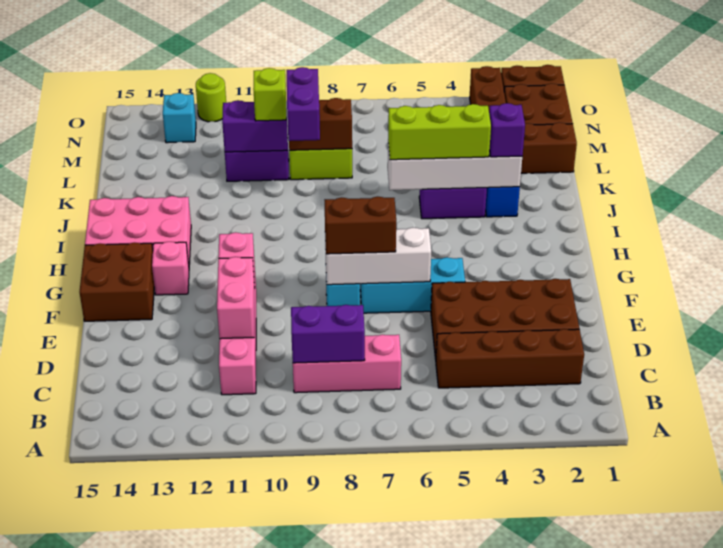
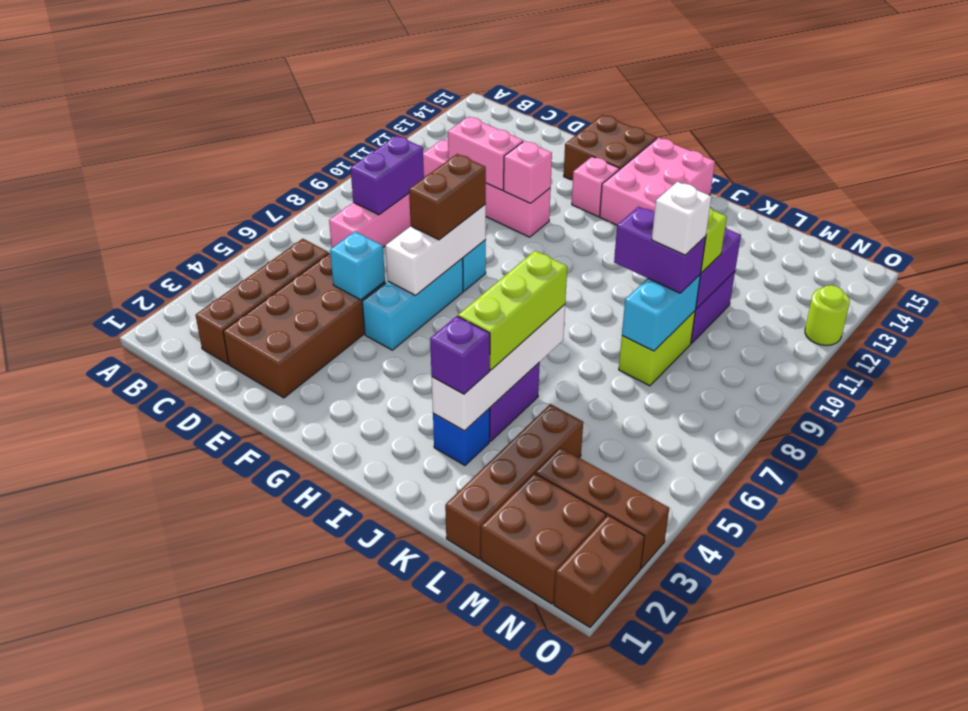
brown brick L8:L9 level 2 -> cyan brick L8:L9 level 2
none -> white brick L9 level 4
cyan brick N13 level 1 -> cyan brick E5 level 2

